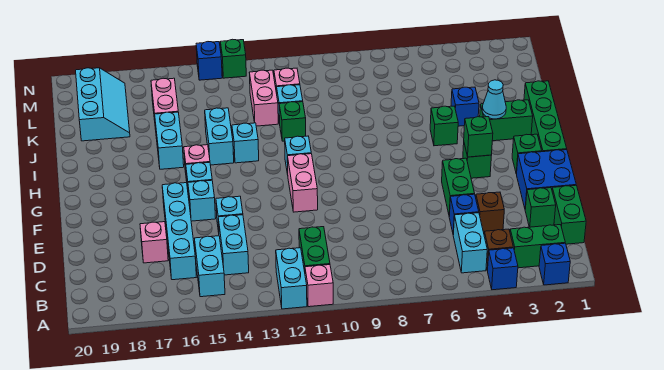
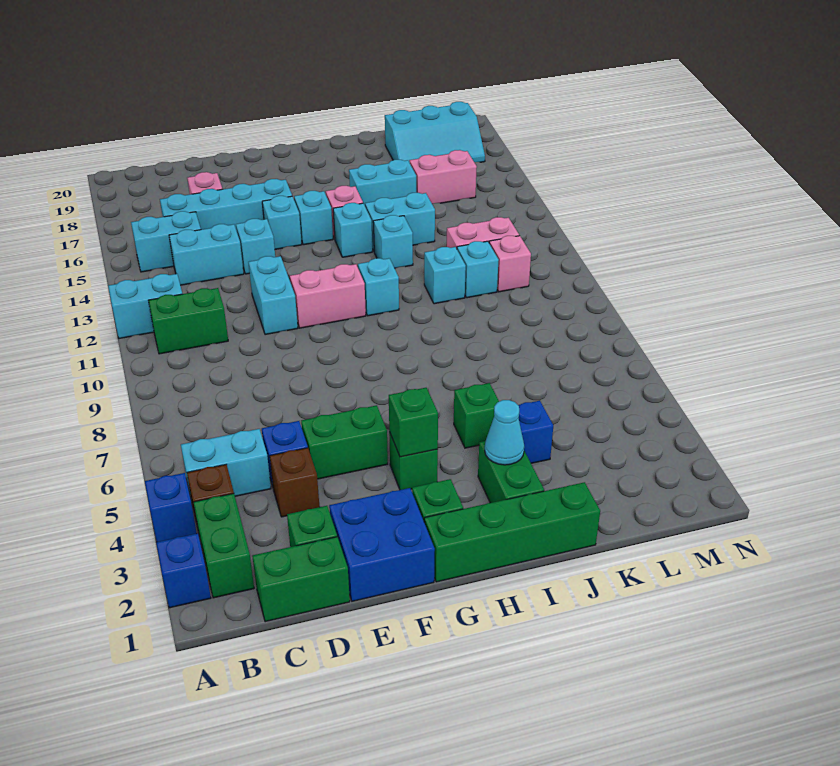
pink brick A11 level 1 -> none
none -> cyan brick E11:E12 level 1
none -> cyan brick H14 level 1
green brick J11 level 1 -> cyan brick J11 level 1
green brick N13 level 1 -> none
blue brick N14 level 1 -> none

